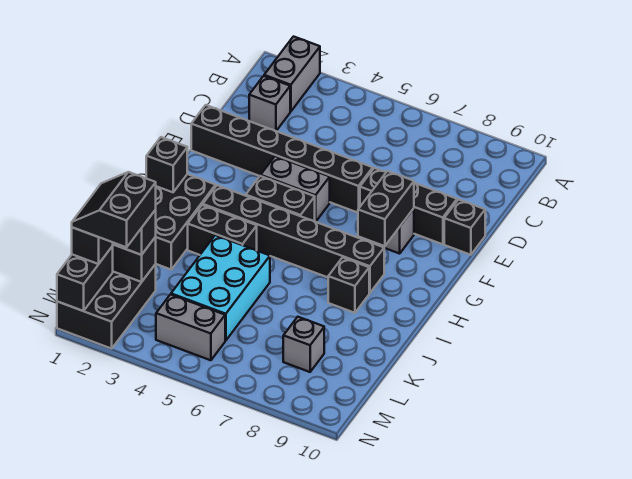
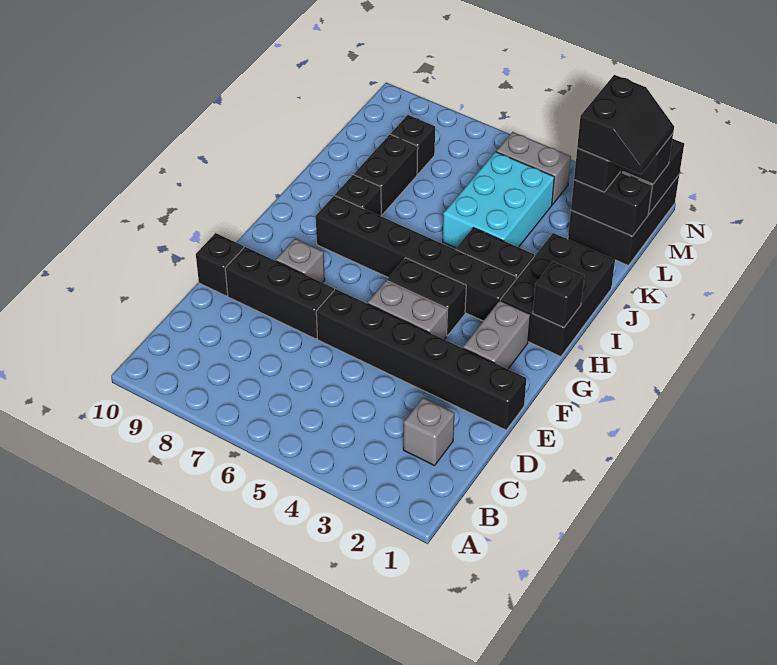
grey brick A2:B2 level 1 -> grey brick F2:G2 level 1
black brick F8:G8 level 2 -> black brick J8:K8 level 1
grey brick L8 level 1 -> black brick L8 level 1

